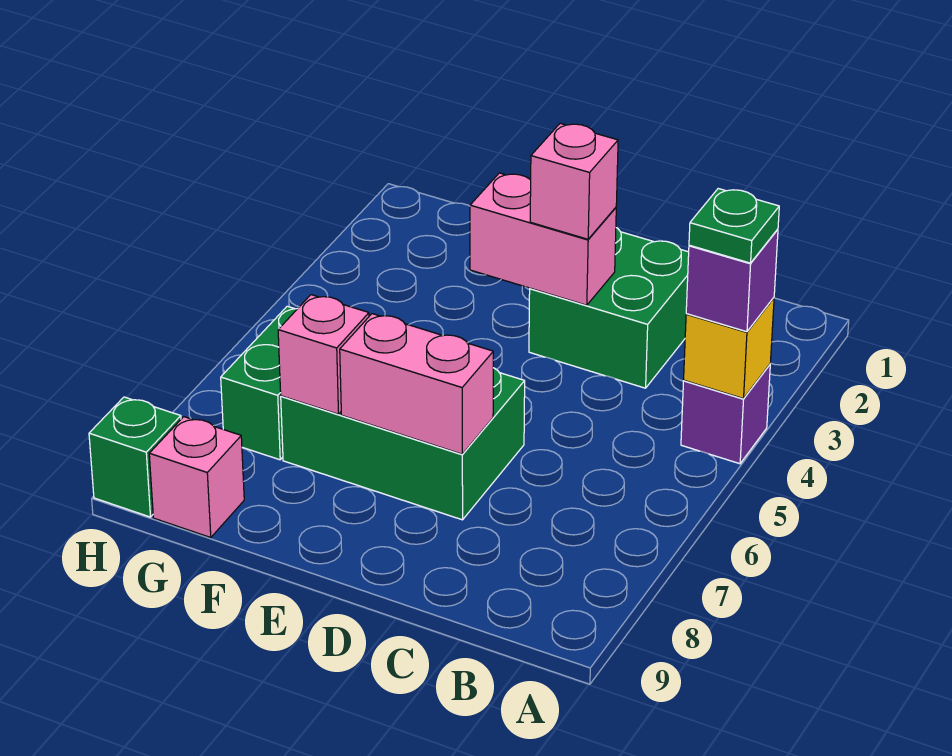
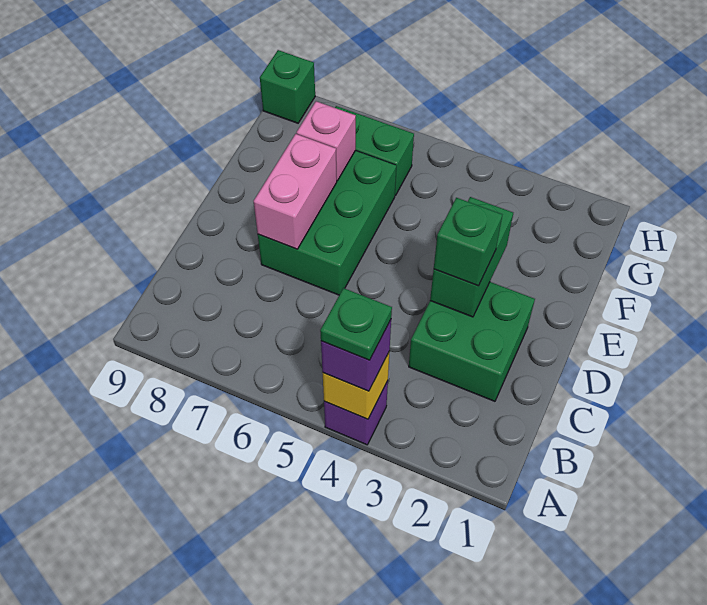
pink brick D3:E3 level 2 -> green brick D3:E3 level 2
pink brick D3 level 3 -> green brick D3 level 3
pink brick G9 level 1 -> none

